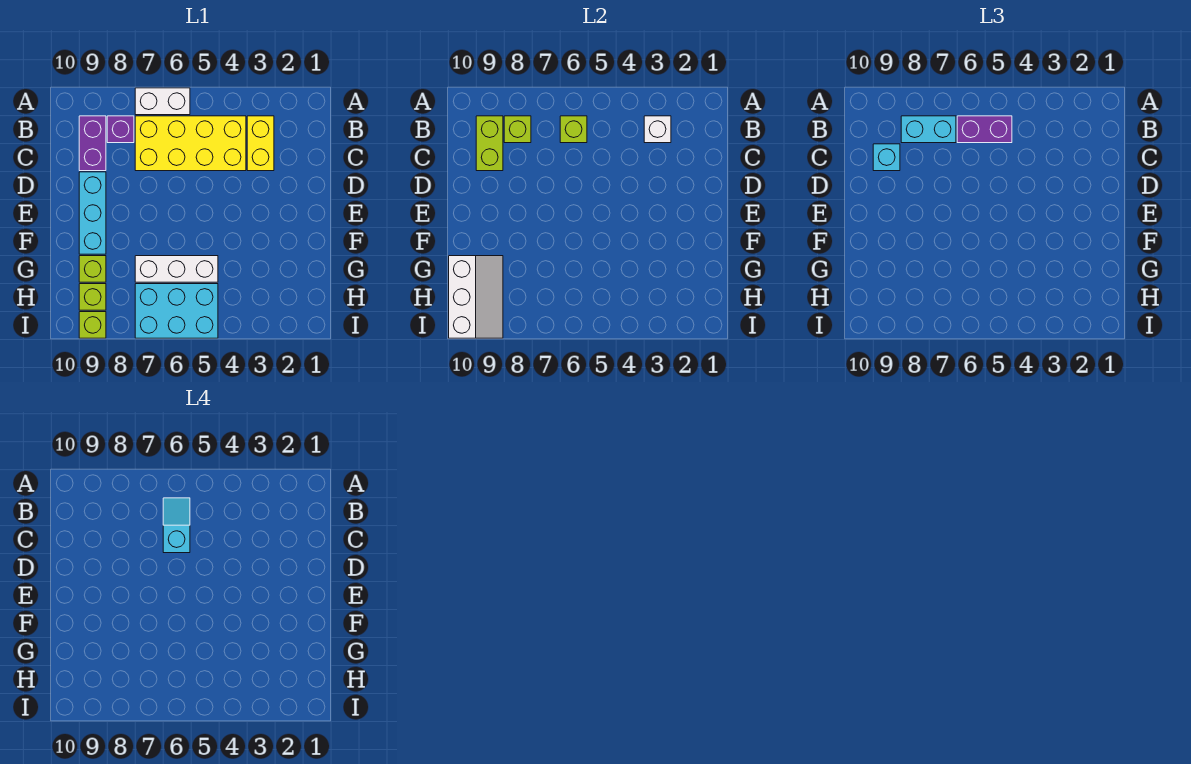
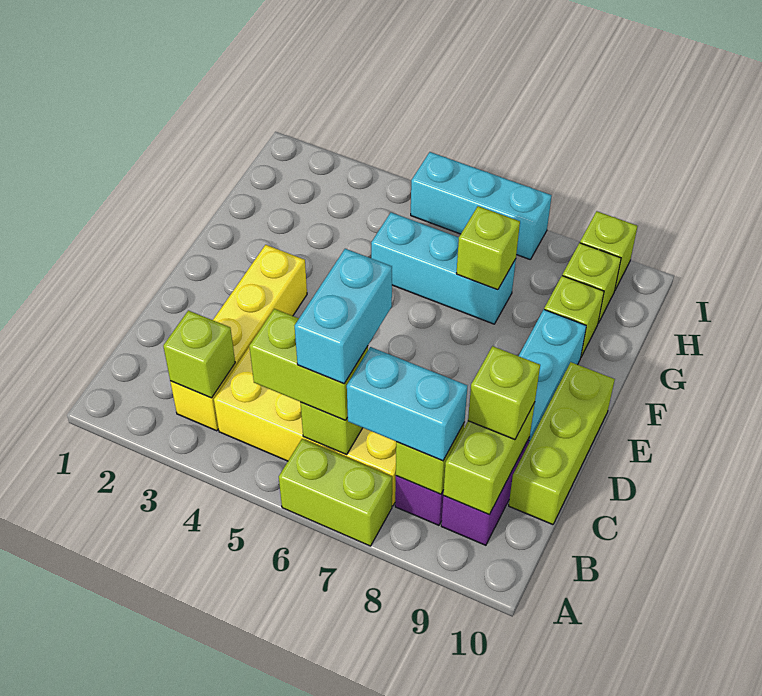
white brick A6:A7 level 1 -> lime brick A6:A7 level 1
yellow brick B3:C3 level 1 -> yellow brick B3:E3 level 1
white brick B3 level 2 -> lime brick B3 level 2
purple brick B5:B6 level 3 -> lime brick B5:B6 level 3
cyan slope B6:C6 level 4 top C -> cyan brick B6:C6 level 4
cyan brick C9 level 3 -> lime brick C9 level 3
none -> lime brick C10:E10 level 1
white brick G5:G7 level 1 -> cyan brick G5:G7 level 1
none -> lime brick G7 level 2
white slope G9:I10 level 2 top 10 -> none
cyan brick H5:I7 level 1 -> cyan brick I5:I7 level 1

